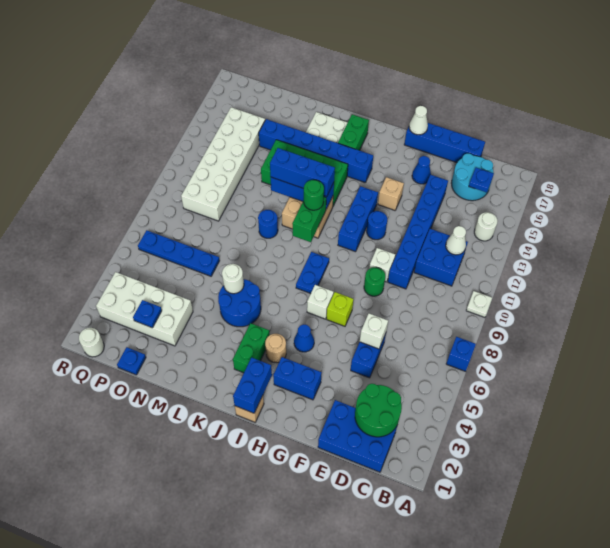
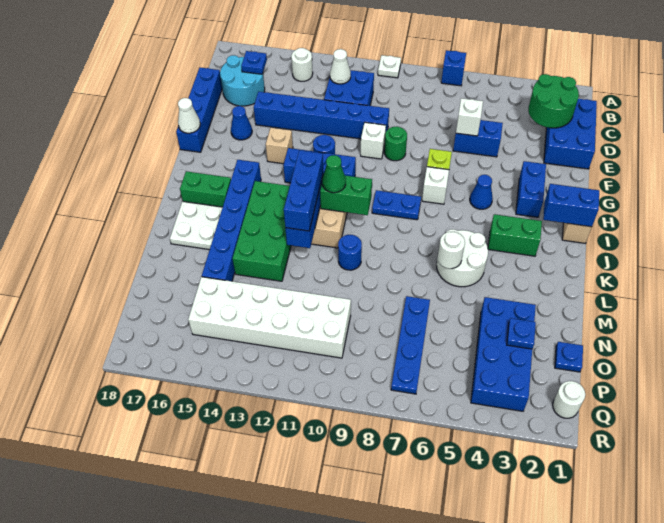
tan round brick I4 level 1 -> none
green round brick J11 level 3 -> green cone J11 level 3
blue round brick K5:L6 level 1 -> white round brick K5:L6 level 1
white brick N3:Q4 level 1 -> blue brick N3:Q4 level 1

